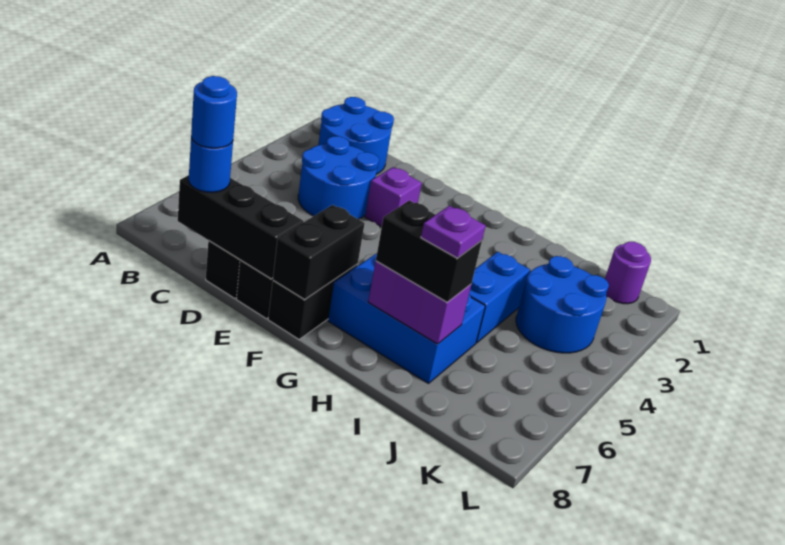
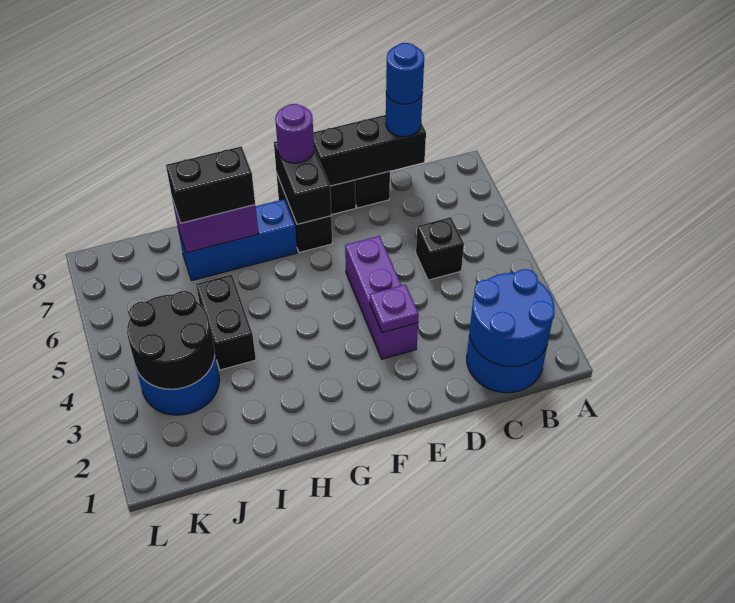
blue round brick C3:D4 level 1 -> blue round brick B1:C2 level 2
none -> black brick C5 level 1
purple brick E3 level 1 -> purple brick E3:E5 level 1
blue brick G6:I7 level 1 -> blue brick G7:I7 level 1
blue brick I4:I5 level 1 -> black brick I4:I5 level 1
purple plate I7 level 4 -> purple plate E3 level 2
none -> black round brick J3:K4 level 2
purple round brick K1 level 1 -> purple round brick F8 level 3

